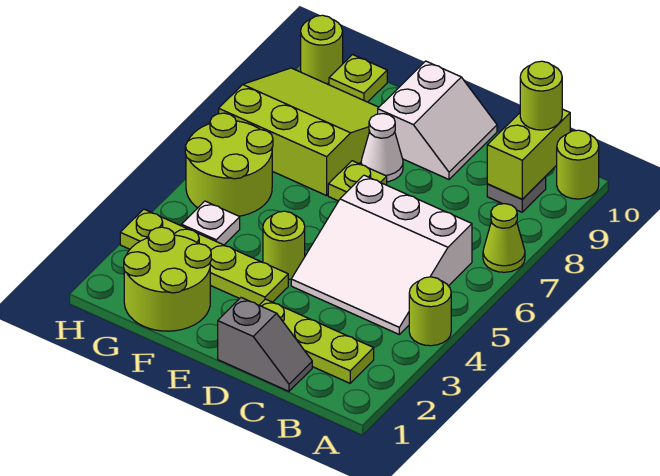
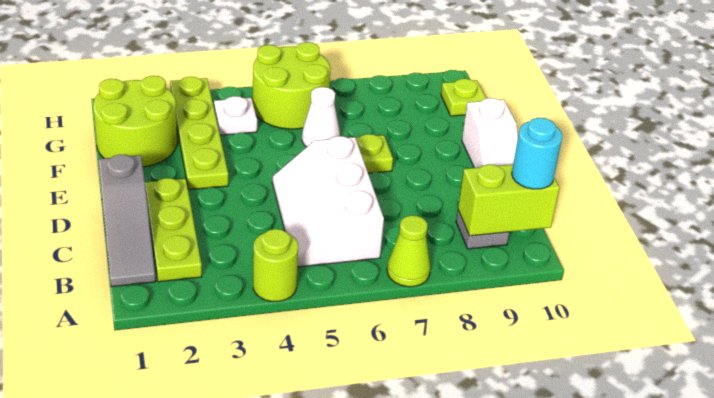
lime round brick A10 level 1 -> none
white slope B4:D6 level 1 top 6 -> white slope B5:D6 level 1 top 6
lime round brick B10 level 3 -> cyan round brick B10 level 3
grey slope C1:D1 level 1 top D -> grey slope B1:D1 level 1 top D
white slope D9:E10 level 1 top E -> white slope D10:E10 level 1 top E
lime round brick E4 level 1 -> none
white cone E8 level 1 -> white cone F6 level 1
lime slope F7:H9 level 1 top 7 -> none
lime round brick H10 level 1 -> none

